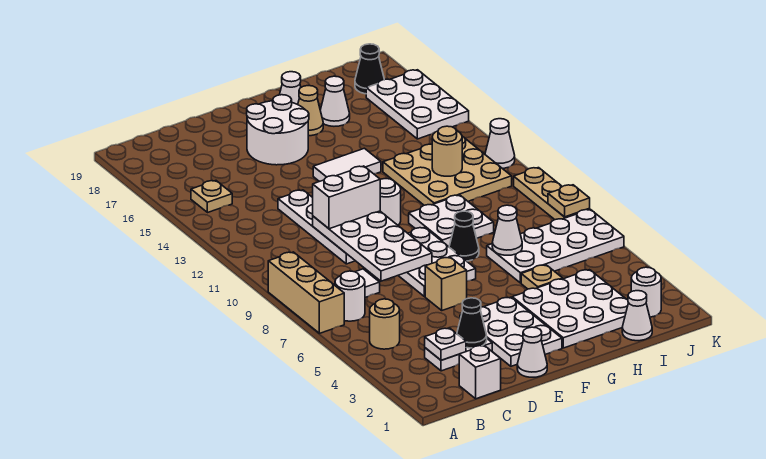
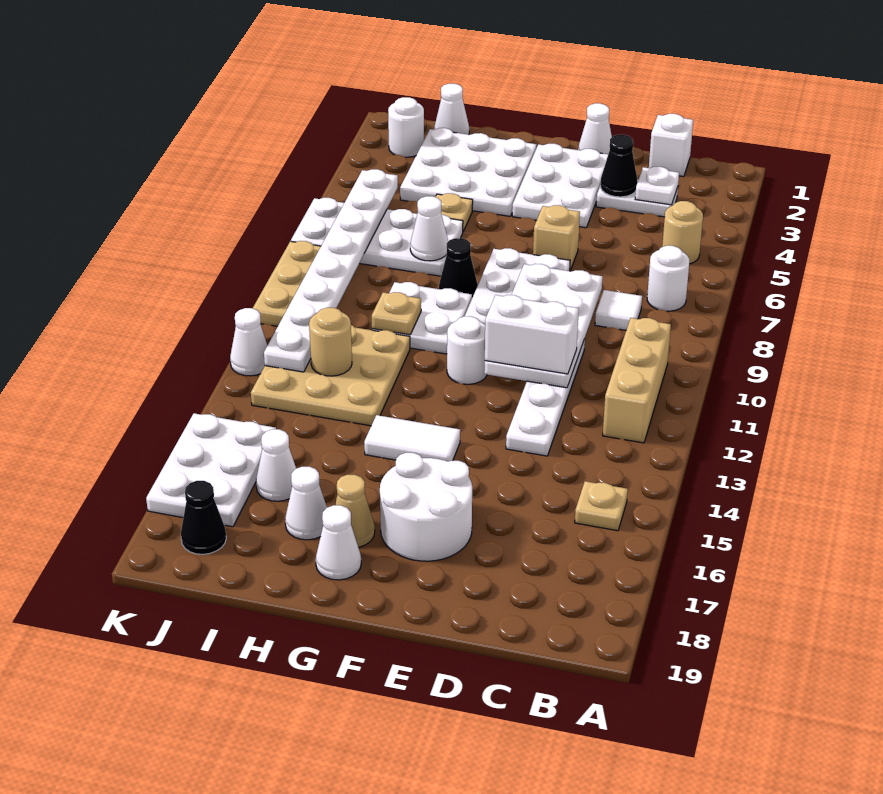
tan brick A7:A9 level 1 -> tan brick B10:B12 level 1
none -> white cone I16 level 1
none -> white plate J5:J12 level 2
tan plate K8 level 2 -> tan plate H10 level 2

